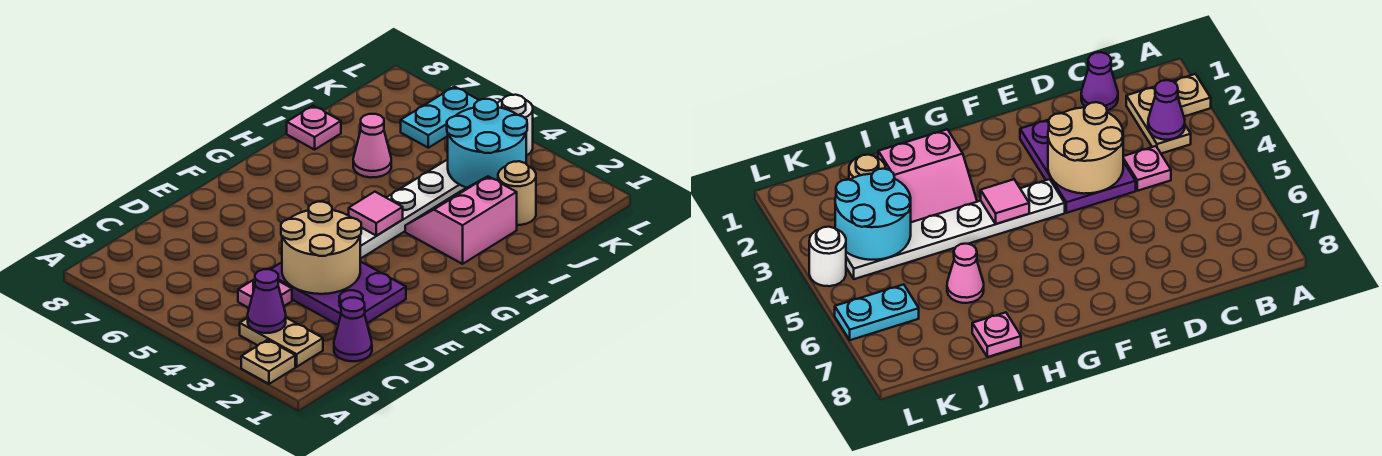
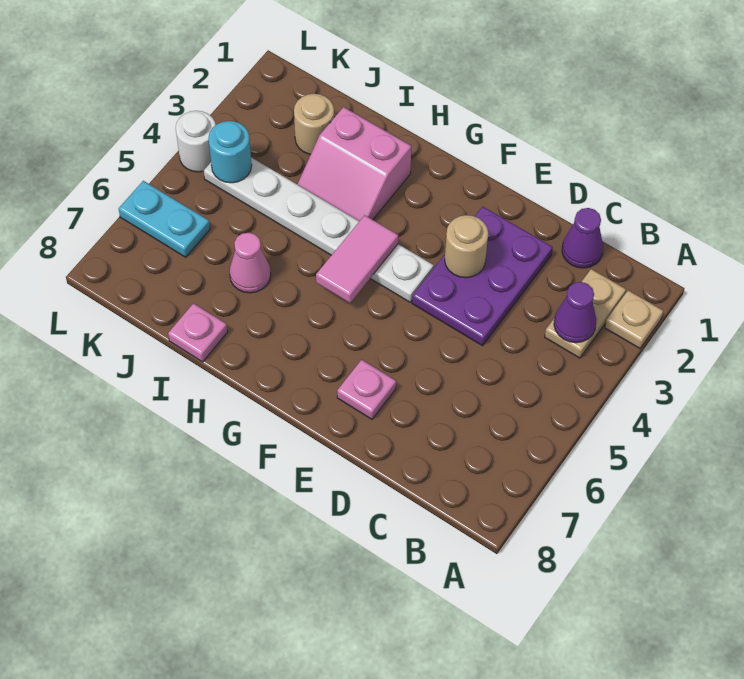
pink plate C4 level 1 -> pink plate E7 level 1
tan round brick D3:E4 level 2 -> tan round brick E3 level 2
pink tile G4 level 2 -> pink tile G4:G5 level 2
cyan round brick J3:K4 level 2 -> cyan round brick K4 level 2

